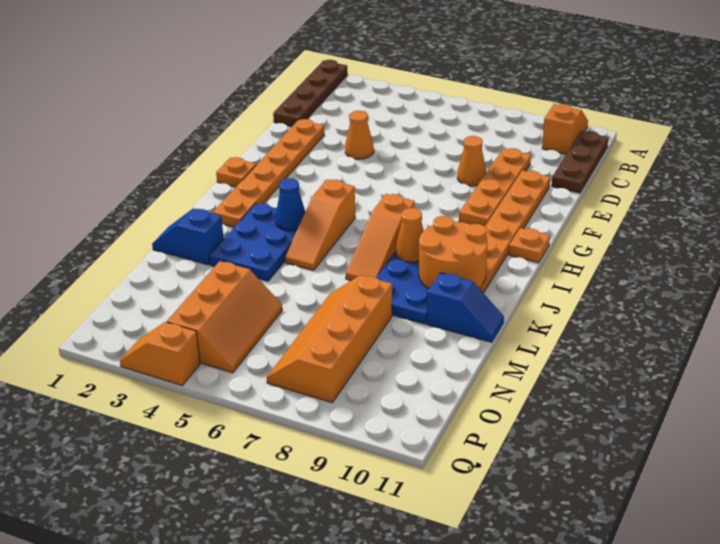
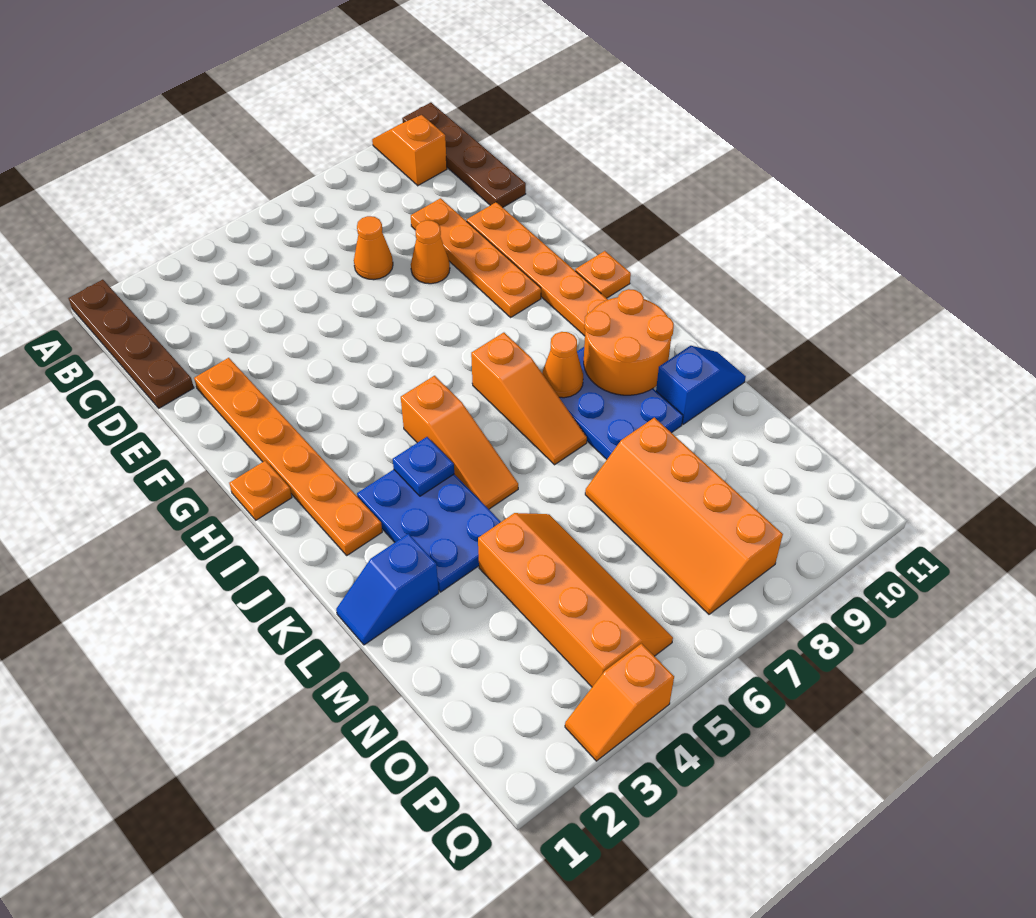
brown plate B11:D11 level 1 -> brown plate A11:D11 level 1
orange cone E4 level 1 -> orange cone D7 level 1
blue cone J4 level 2 -> blue plate J4 level 2
orange slope N4:P5 level 1 top 4 -> orange slope M4:P5 level 1 top 4

